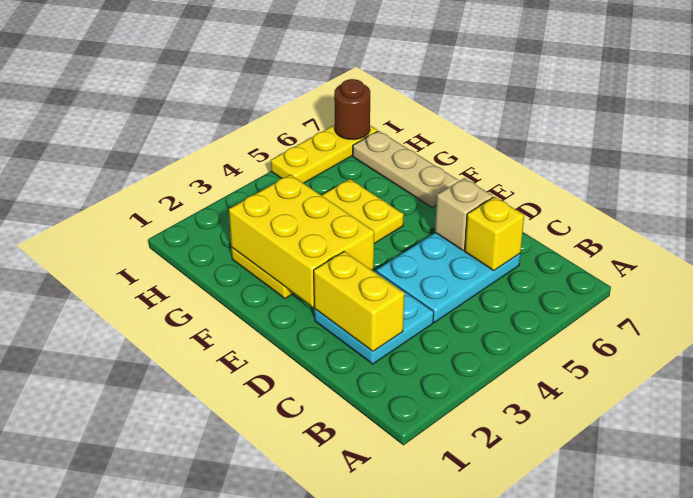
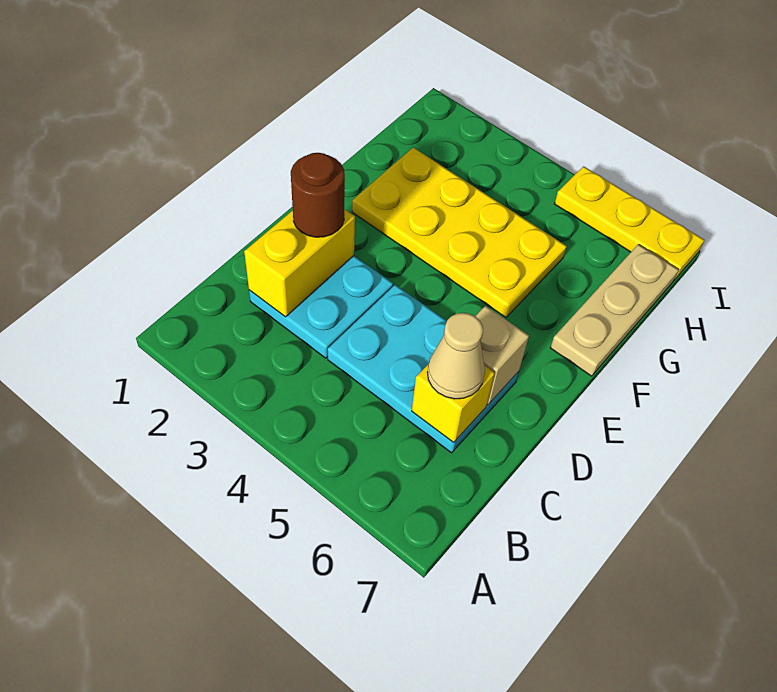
none -> tan cone C6 level 3
yellow brick E2:G3 level 2 -> none
brown round brick I7 level 2 -> brown round brick D2 level 3

